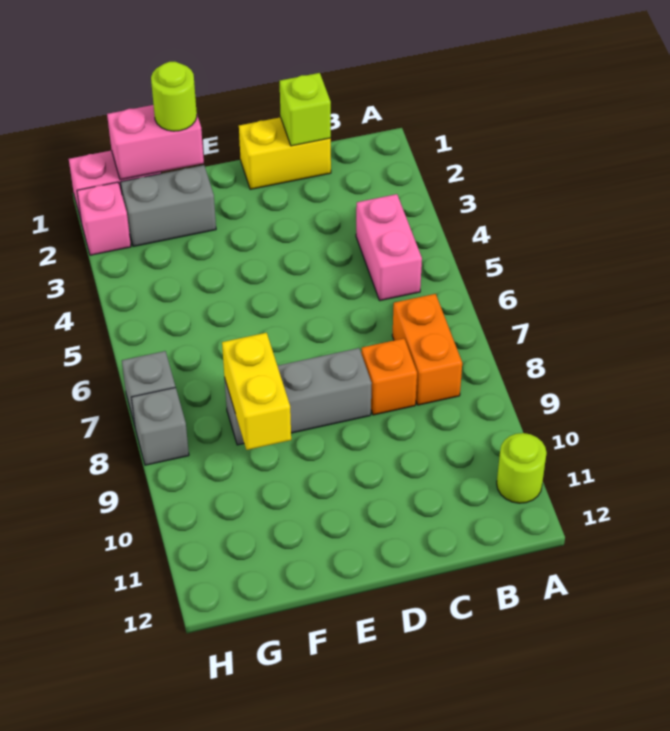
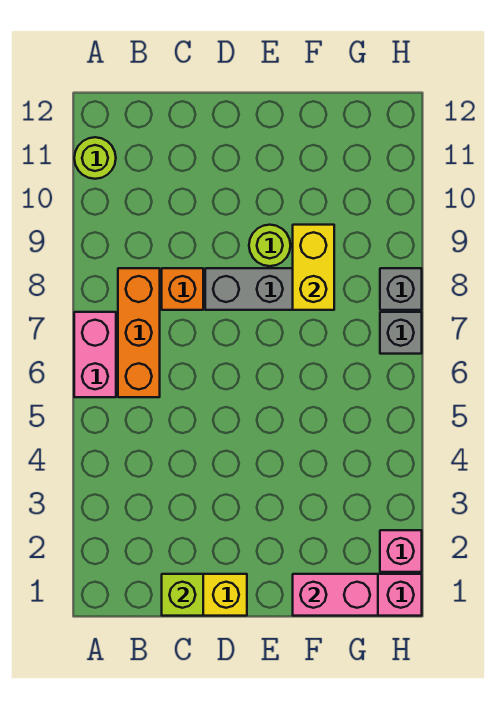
pink brick B4:B5 level 1 -> pink brick A6:A7 level 1
orange brick B7:B8 level 1 -> orange brick B6:B8 level 1
lime round brick F1 level 3 -> lime round brick E9 level 1
grey brick F2:G2 level 1 -> none

